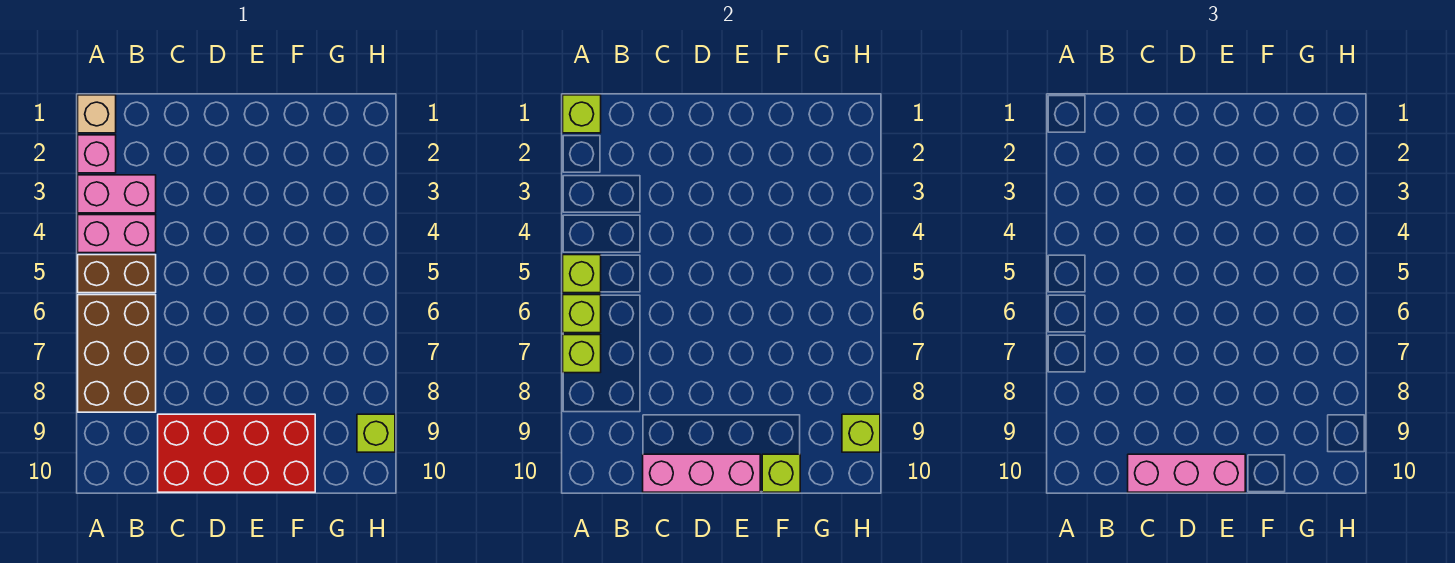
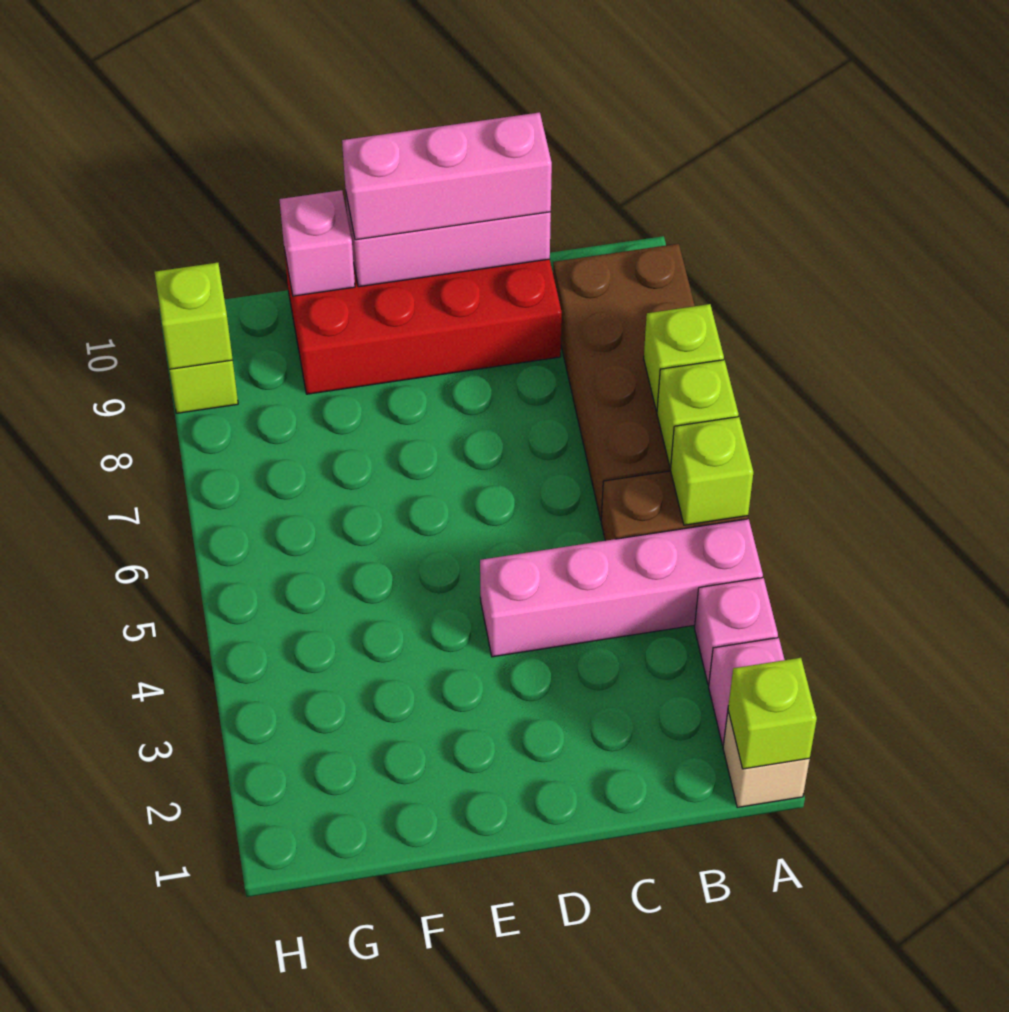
pink brick A3:B3 level 1 -> pink brick A3 level 1
pink brick A4:B4 level 1 -> pink brick A4:D4 level 1
brown brick A6:B8 level 1 -> brown brick A6:B9 level 1
lime brick F10 level 2 -> pink brick F10 level 2

